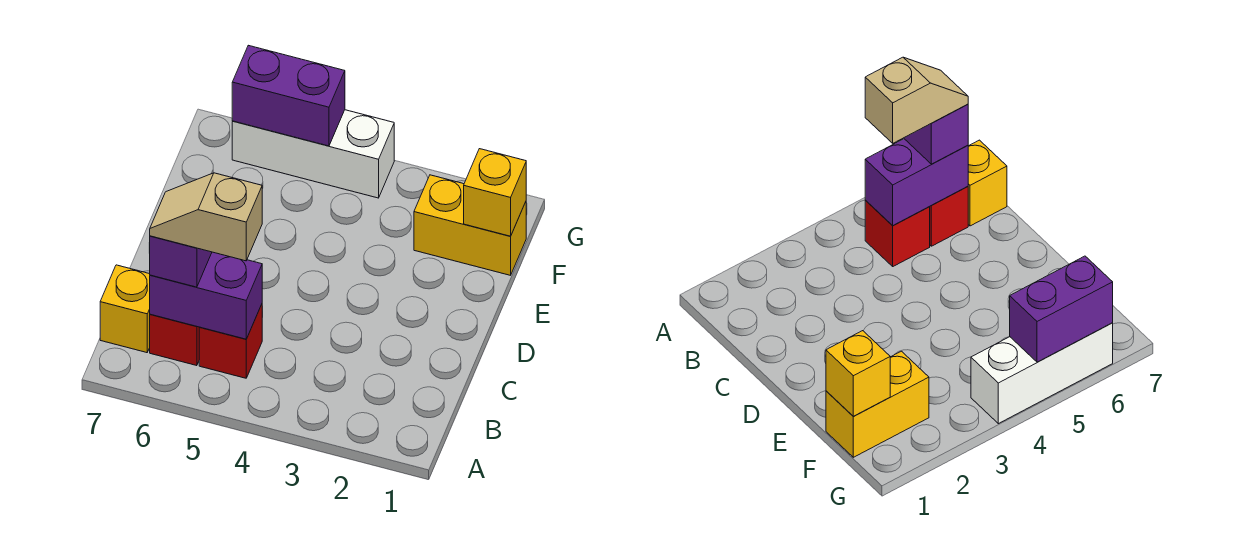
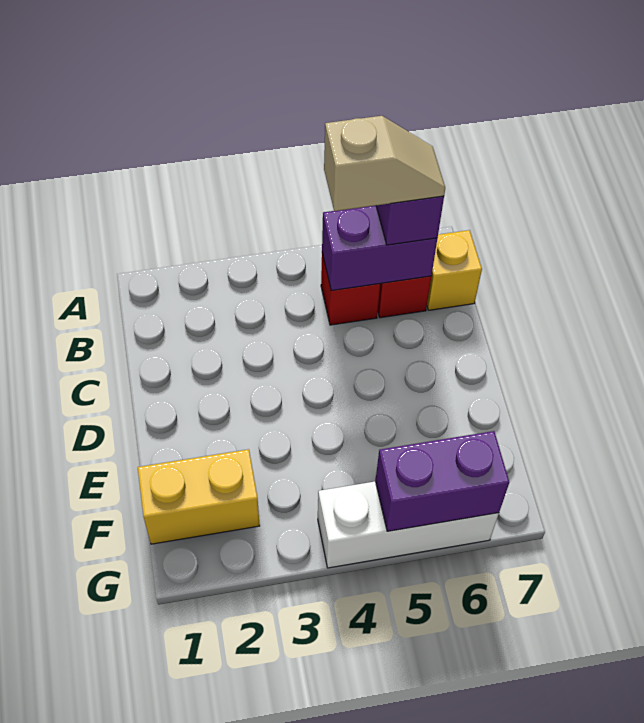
yellow brick F1 level 2 -> none

